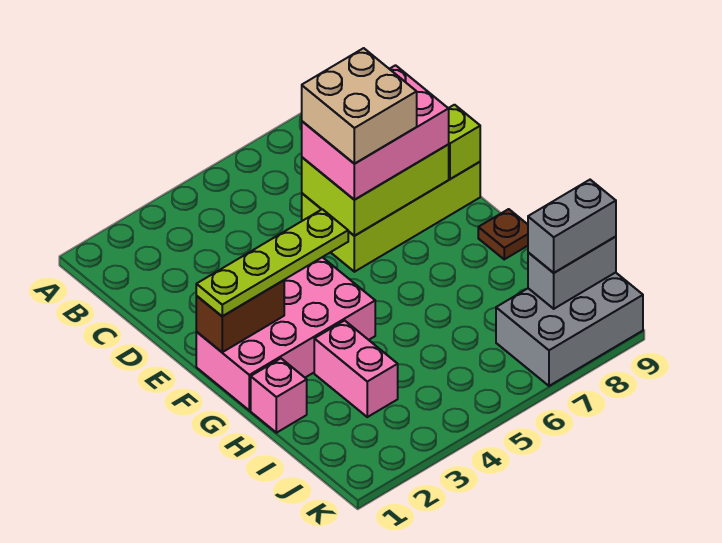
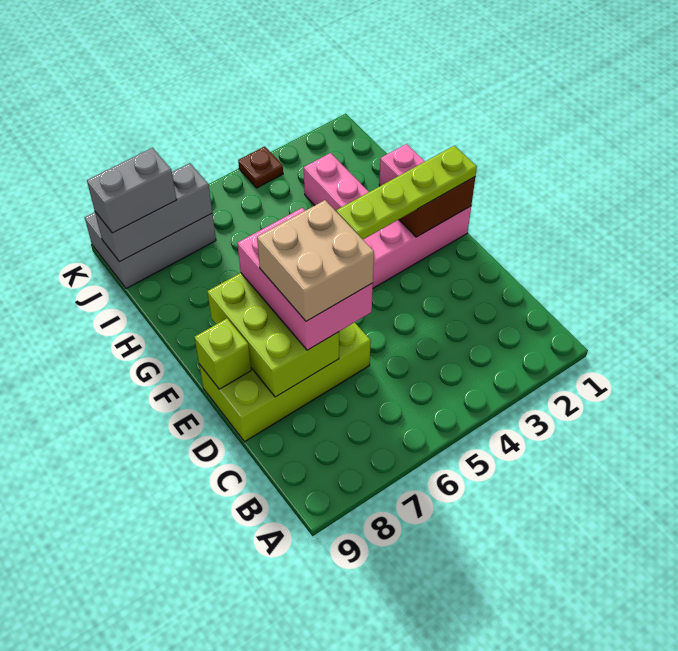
lime brick D6:E8 level 2 -> lime brick D7:F8 level 2
pink brick D6:E8 level 3 -> pink brick D6:F7 level 3
brown plate G9 level 1 -> brown plate K4 level 1
grey brick J8:J9 level 2 -> grey brick J7:J9 level 2

